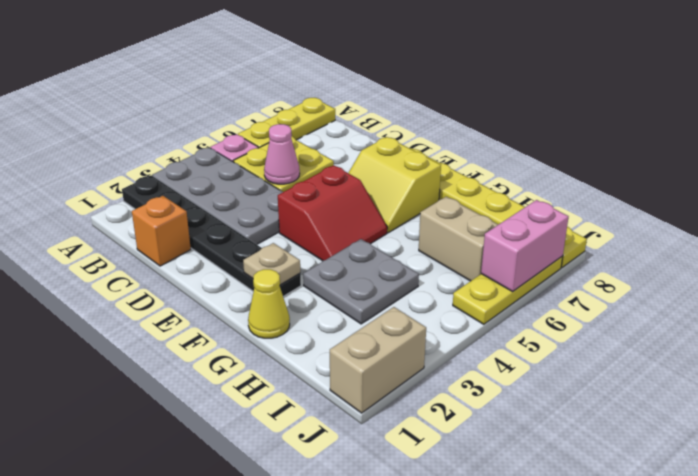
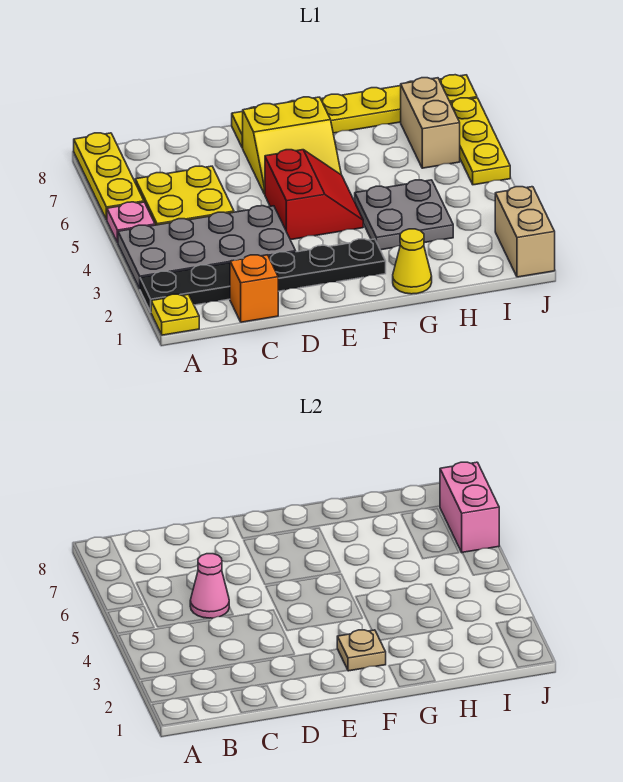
none -> yellow plate A1 level 1
tan brick H6:I6 level 1 -> tan brick I6:I7 level 1

